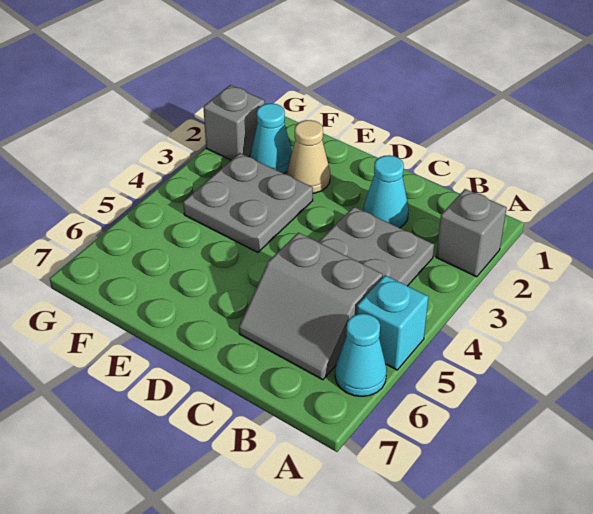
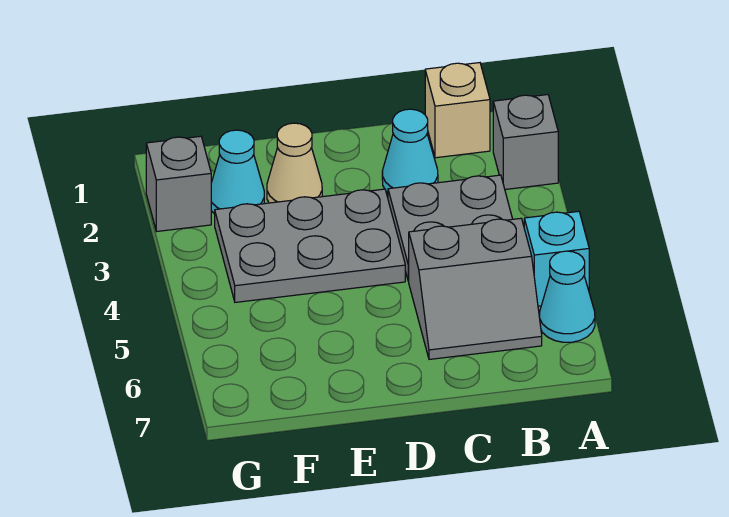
none -> tan brick B1 level 1
grey plate E3:F4 level 1 -> grey plate D3:F4 level 1

